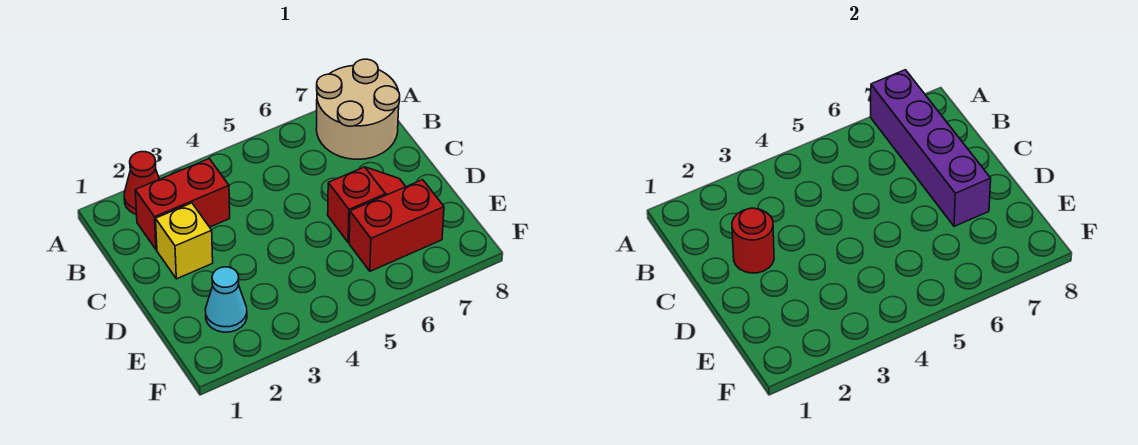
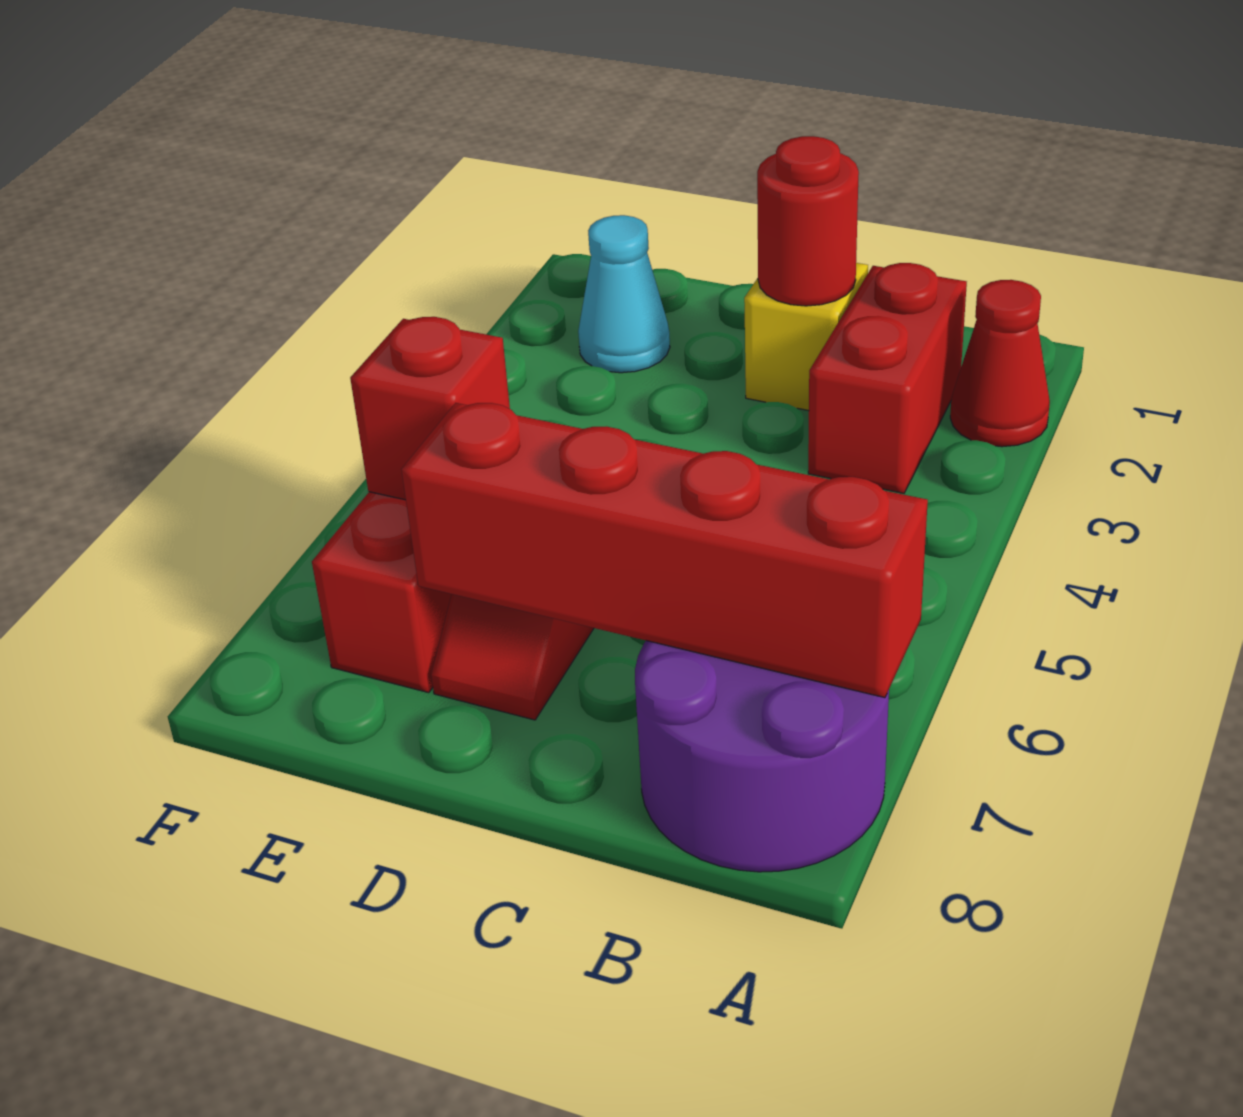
tan round brick A7:B8 level 1 -> purple round brick A7:B8 level 1
purple brick A7:D7 level 2 -> red brick A7:D7 level 2
none -> red brick E6 level 2

